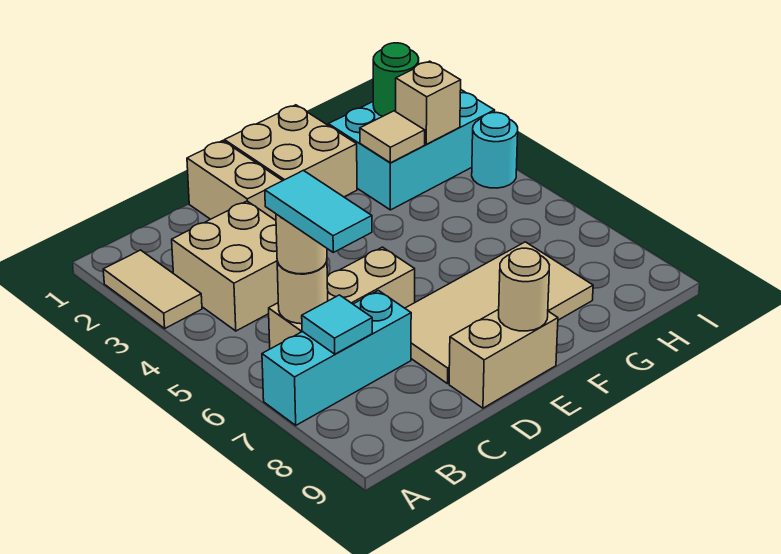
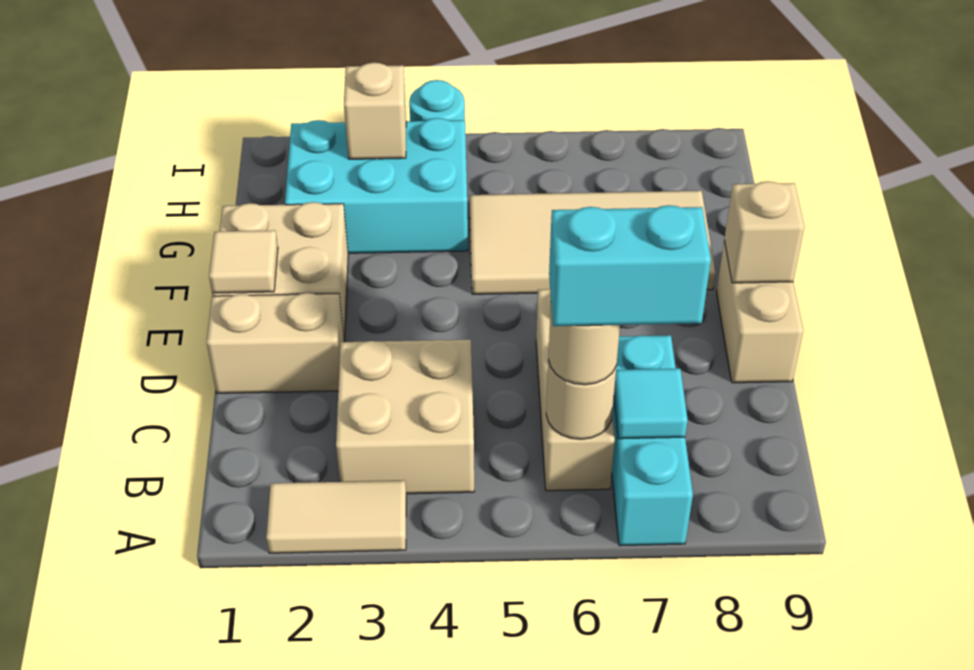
cyan tile B6:B7 level 4 -> cyan brick B6:B7 level 4
tan tile D7:G8 level 1 -> tan tile F5:G8 level 1
tan round brick E9 level 2 -> tan brick E9 level 2
cyan brick G2:I3 level 1 -> cyan brick G2:H4 level 1
tan tile G3 level 2 -> tan tile E1 level 2
green round brick H2 level 2 -> none

